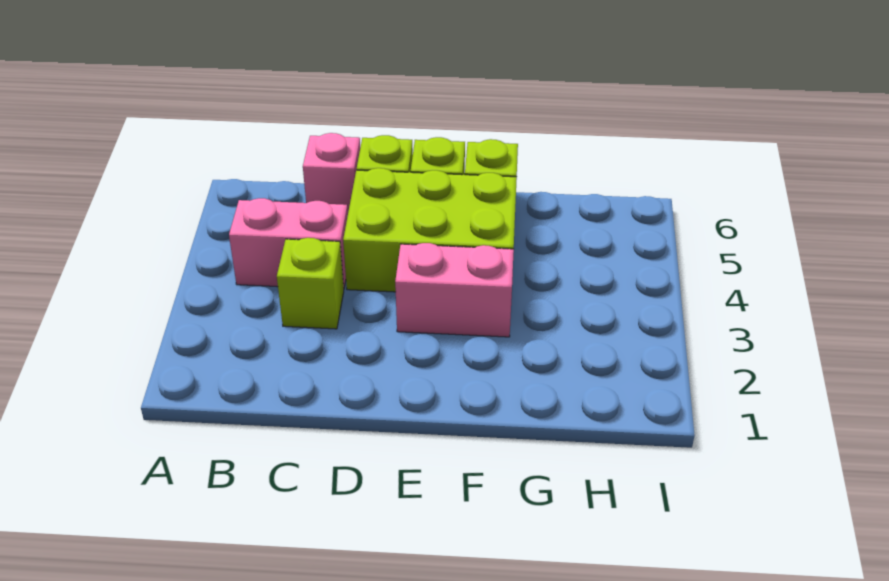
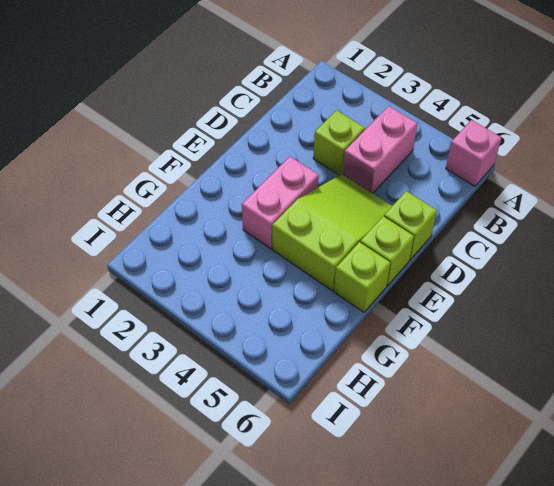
pink brick C6 level 1 -> pink brick A6 level 1
lime brick D4:F5 level 1 -> lime slope D4:F5 level 1 top F

